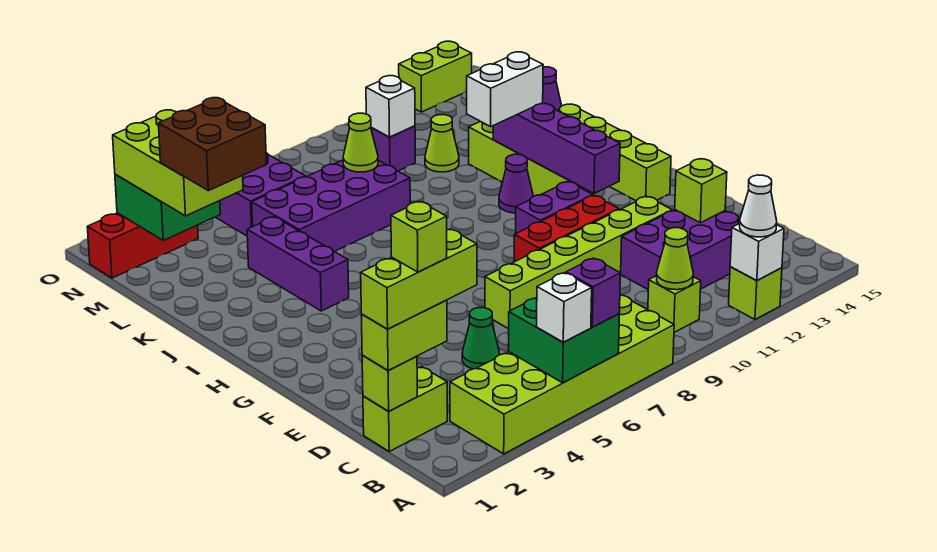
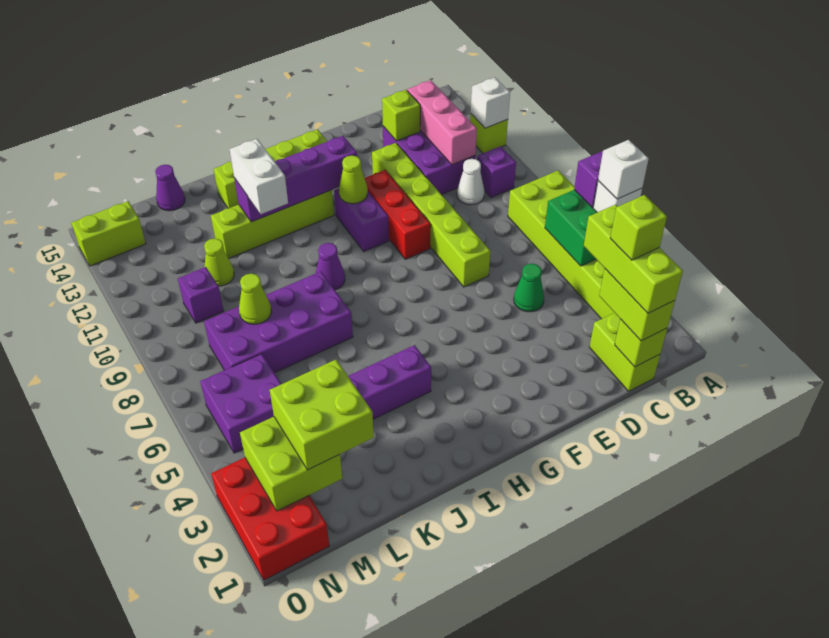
white cone A12 level 3 -> white cone C10 level 1
lime brick B10 level 1 -> purple brick B10 level 1
lime cone B10 level 2 -> lime cone G11 level 2
none -> pink brick C11:C13 level 2
purple cone I11 level 1 -> purple cone I9 level 1
brown brick K2:L3 level 4 -> none
purple brick K5:L8 level 1 -> purple brick J7:M8 level 1
lime brick L2:N3 level 3 -> lime brick L2:M3 level 3
green brick M2:N3 level 2 -> lime brick M2:N3 level 2
white brick M10 level 2 -> white brick A5 level 4
red brick N1:N3 level 1 -> red brick N1:O3 level 1
lime brick O13:O14 level 1 -> lime brick N14:O14 level 1

